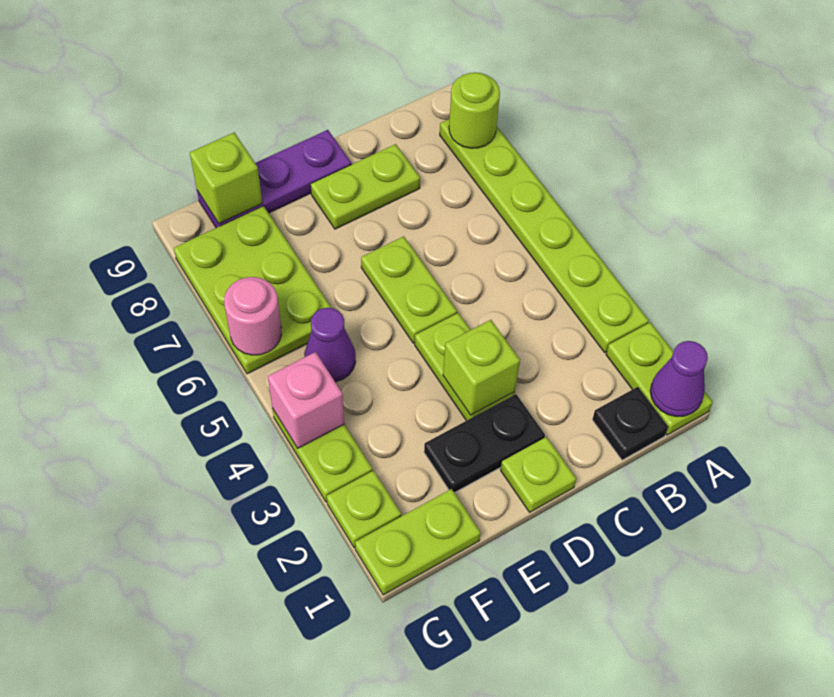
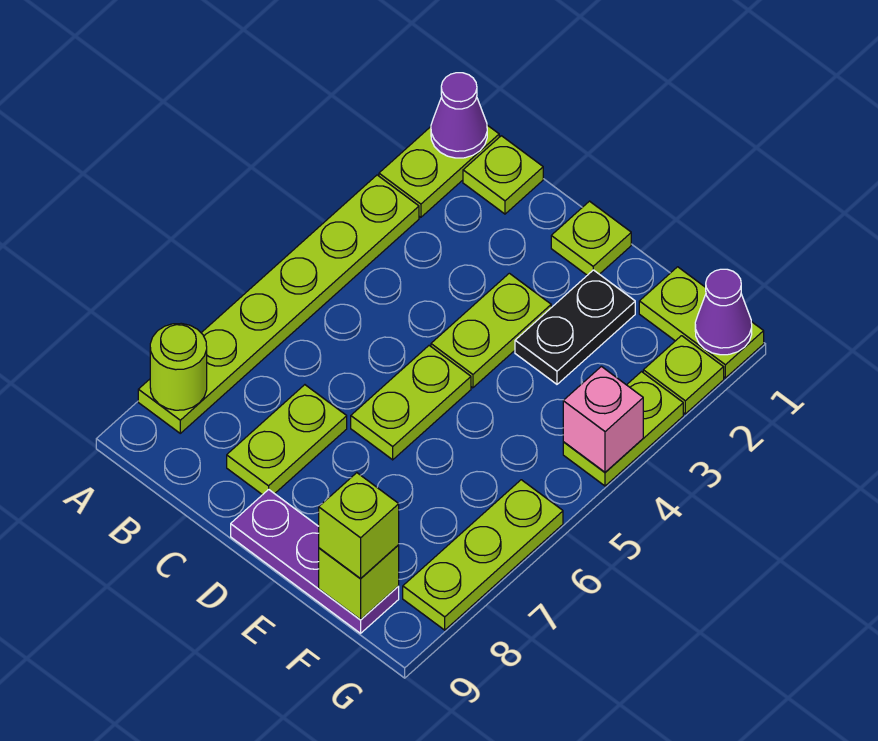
black plate B1 level 1 -> lime plate B1 level 1
lime plate C8:D8 level 1 -> lime plate C7:C8 level 1
black plate D2:E2 level 1 -> black plate E2:E3 level 1
lime brick D3 level 2 -> lime brick F9 level 3
purple cone F5 level 1 -> purple cone G1 level 2
lime plate F6:G8 level 1 -> lime plate G6:G8 level 1
pink round brick G6 level 2 -> none

